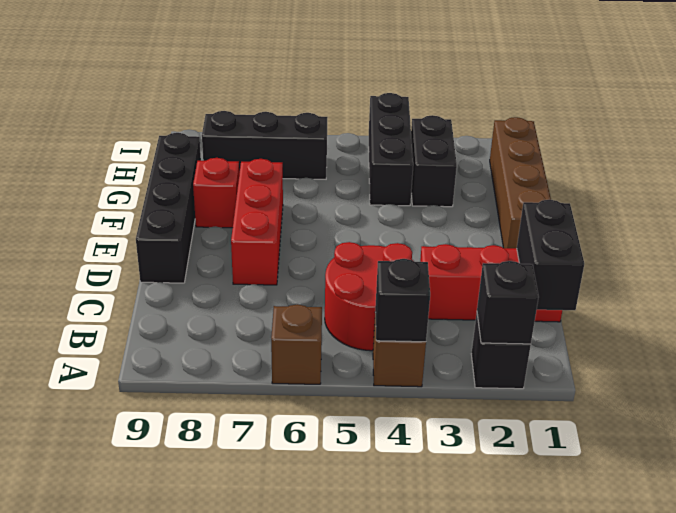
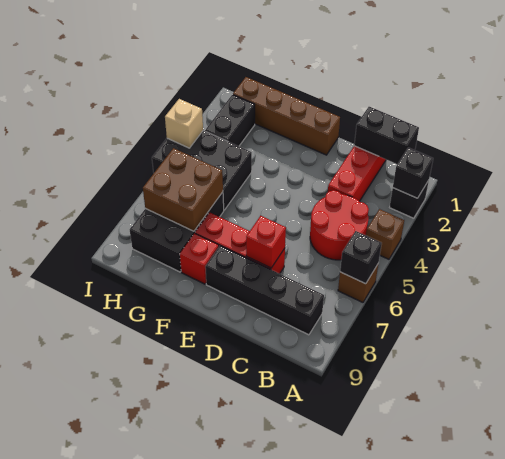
black brick A4 level 2 -> black brick A6 level 2
none -> red brick D7 level 2
black brick D9:G9 level 1 -> black brick B8:E8 level 1
black brick G3:H3 level 1 -> black brick H2:H3 level 1
black brick G4:I4 level 1 -> black brick G4:I5 level 1
none -> brown brick G6:H7 level 2
black brick H6:H8 level 1 -> black brick G6:H8 level 1
none -> tan brick I4 level 2

